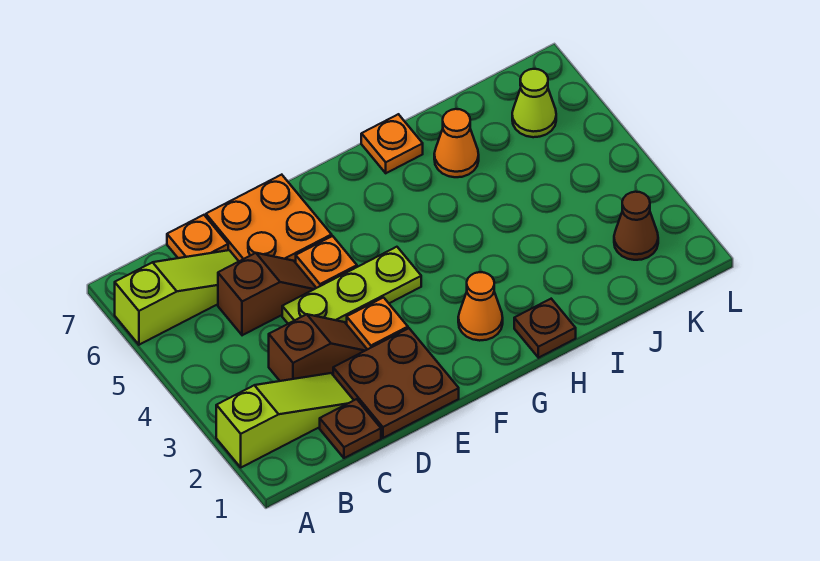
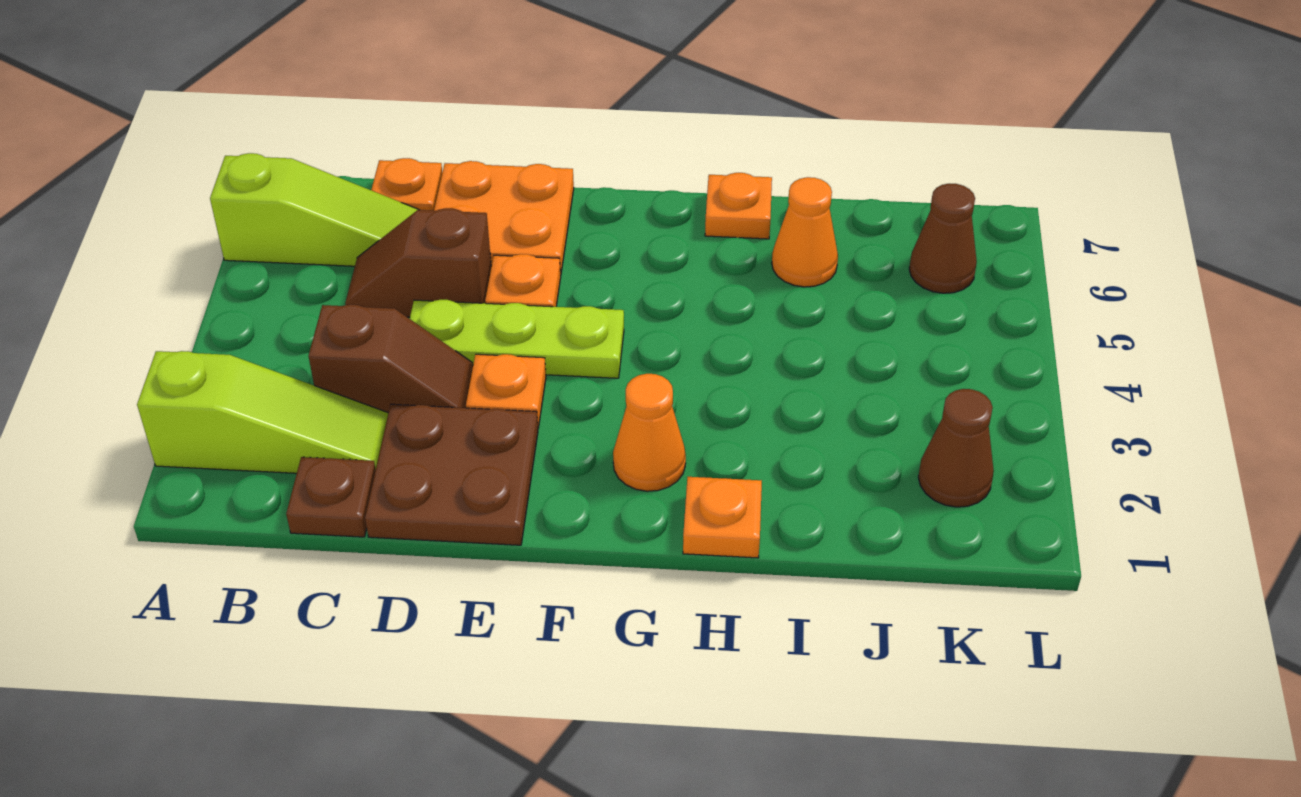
brown slope C5:D5 level 1 top C -> brown slope C5:D5 level 1 top D
brown plate H1 level 1 -> orange plate H1 level 1
lime cone K6 level 1 -> brown cone K6 level 1

